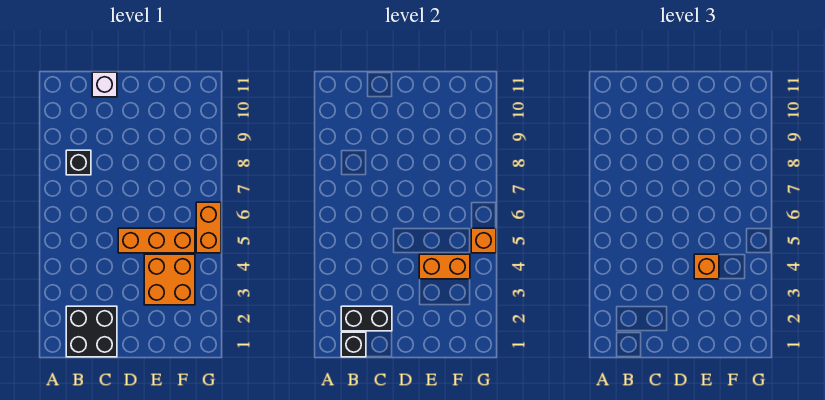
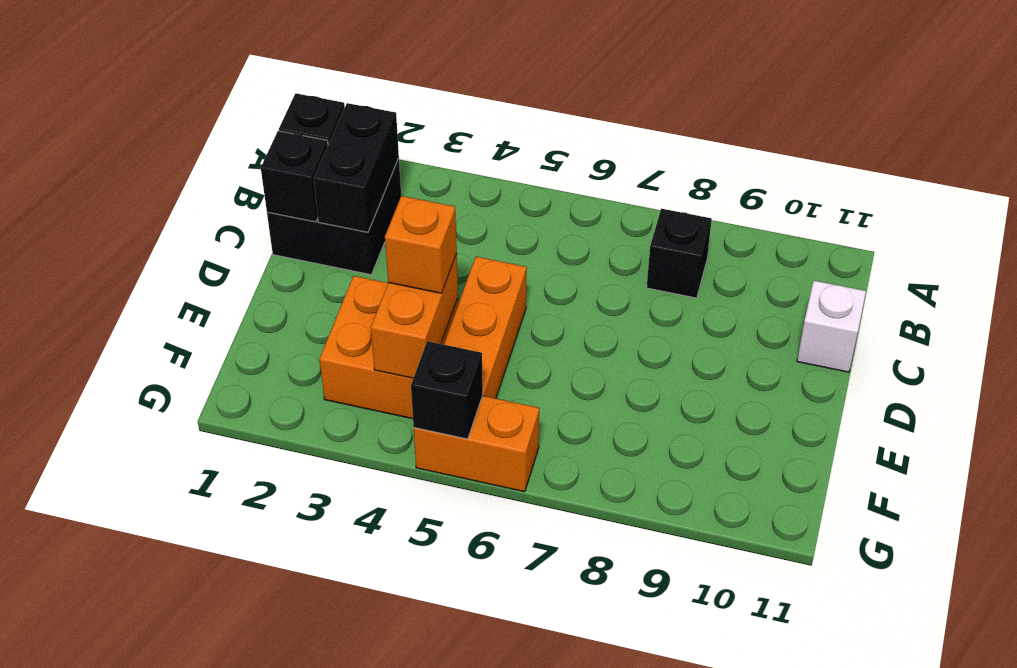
none -> black brick C1 level 2
orange brick G5 level 2 -> black brick G5 level 2

